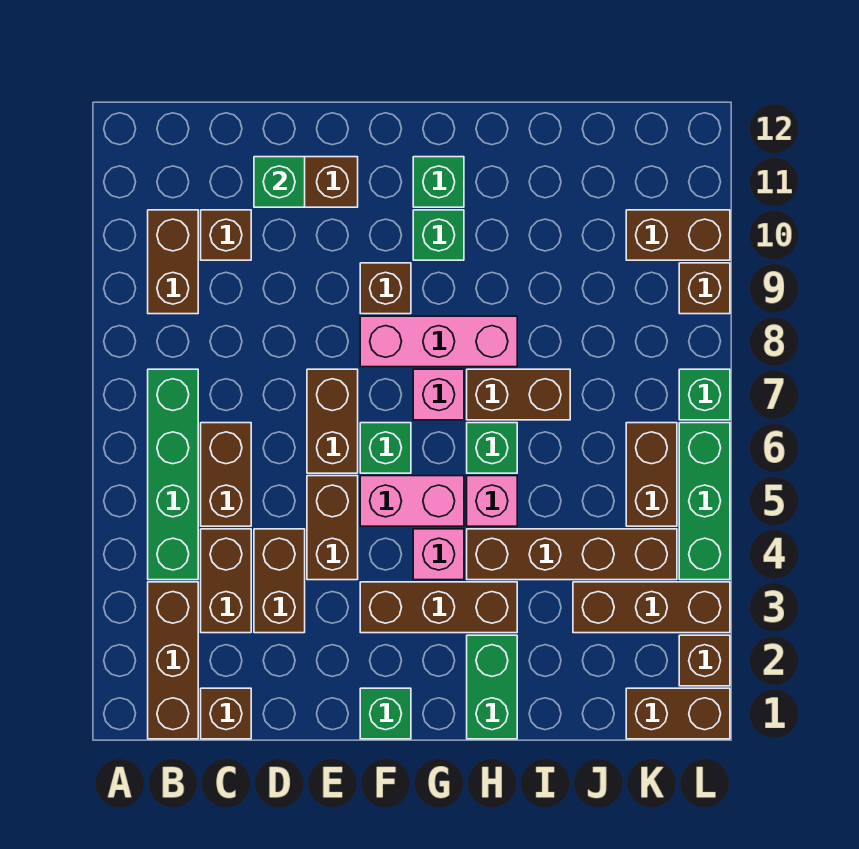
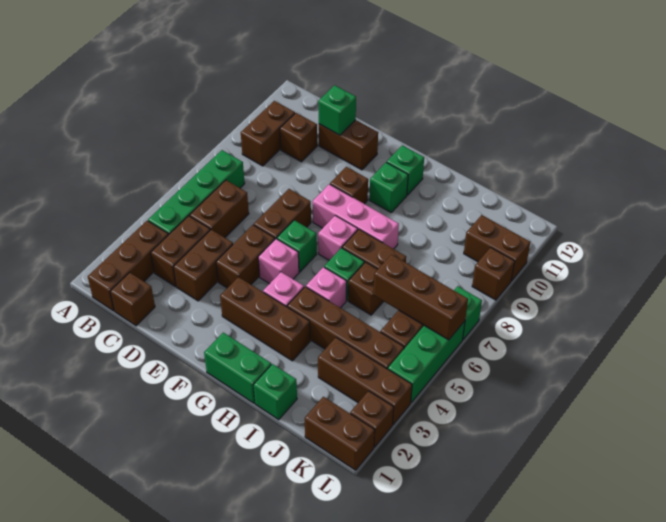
green brick F1 level 1 -> green brick I1 level 1
pink brick F5:G5 level 1 -> pink brick F5 level 1
green brick H1:H2 level 1 -> green brick G1:H1 level 1
none -> brown brick I6 level 1
none -> brown brick J6:L6 level 2

